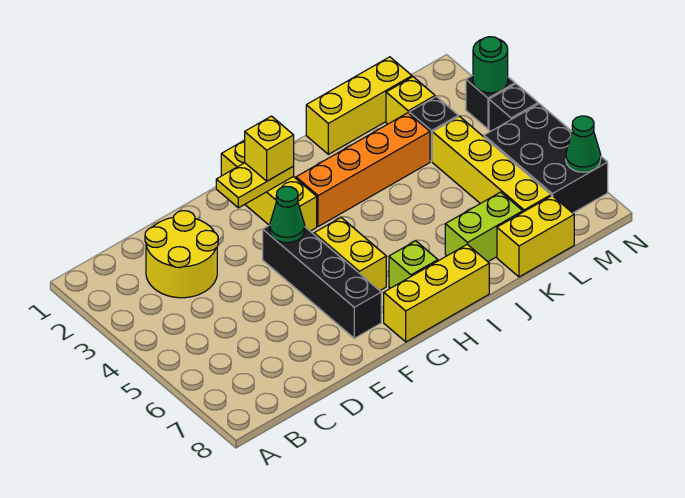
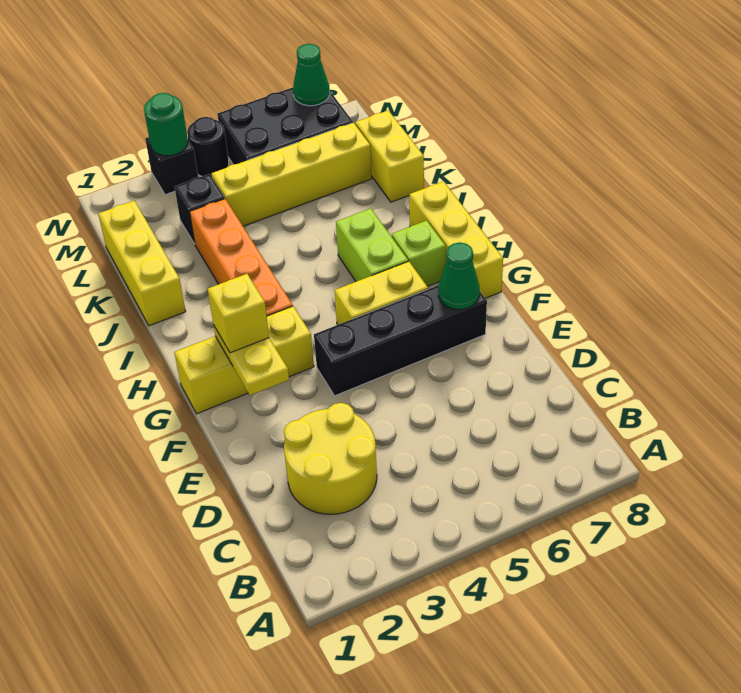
green cone F4 level 2 -> green cone F7 level 2
lime brick J7:K7 level 1 -> lime brick H6:I6 level 1
yellow brick L2 level 1 -> none
black brick N4 level 1 -> black round brick N4 level 1

